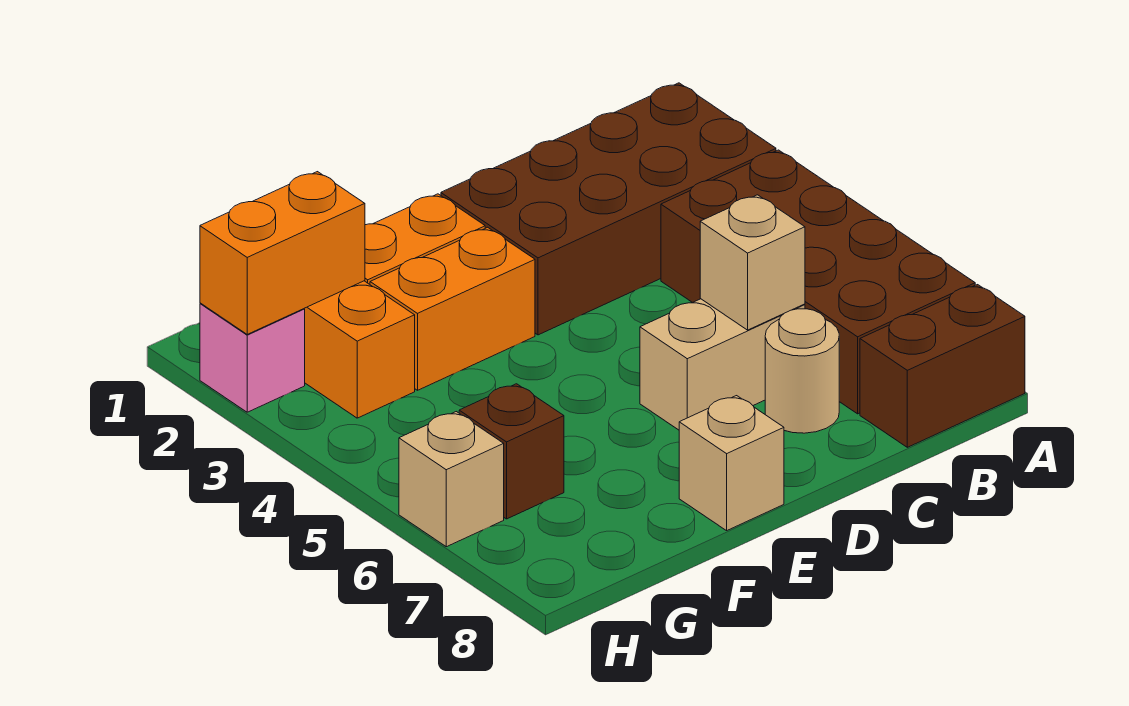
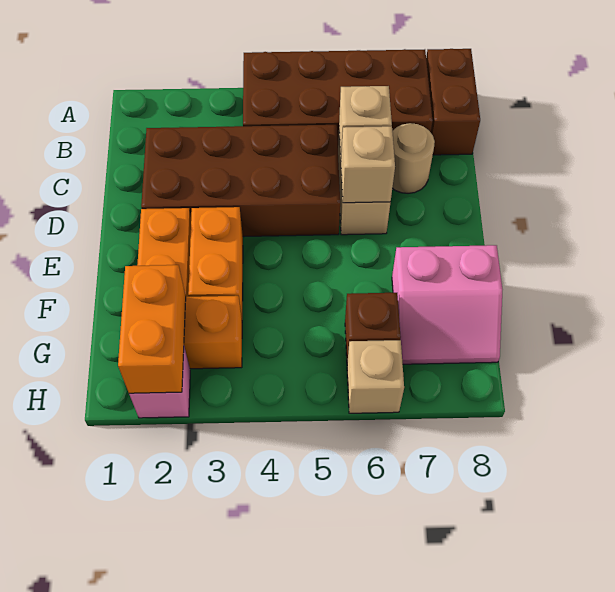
brown brick A2:D3 level 1 -> brown brick C2:D5 level 1
tan brick E8 level 1 -> tan brick D6 level 2
none -> pink slope F7:G8 level 1 top F

